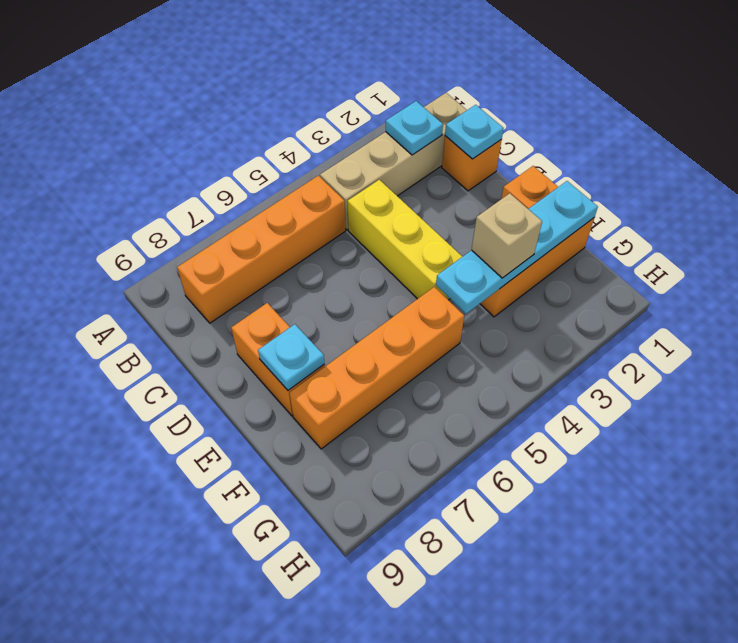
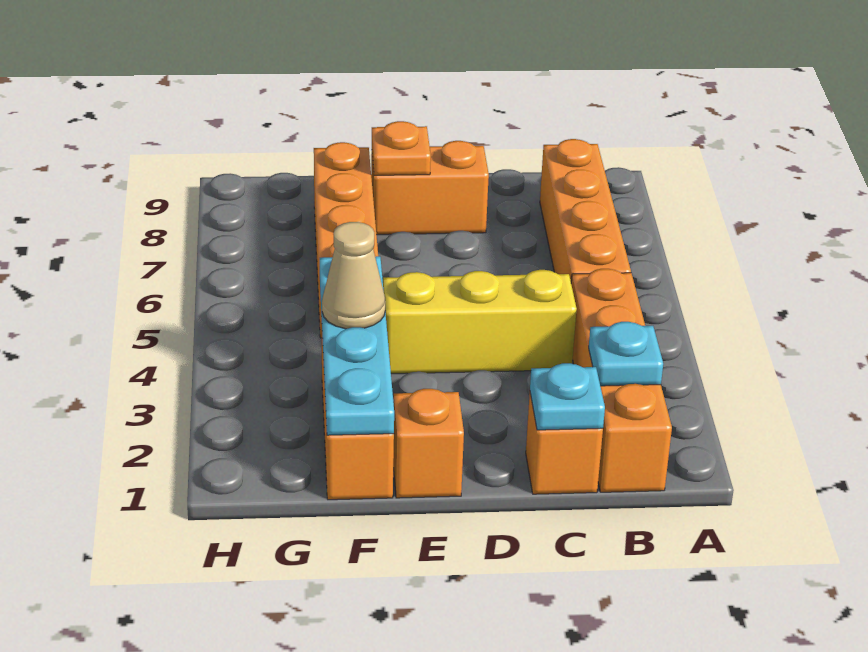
tan brick B1:B4 level 1 -> orange brick B1:B4 level 1
cyan plate E8 level 2 -> orange plate E8 level 2
tan brick F3 level 3 -> tan cone F3 level 3

